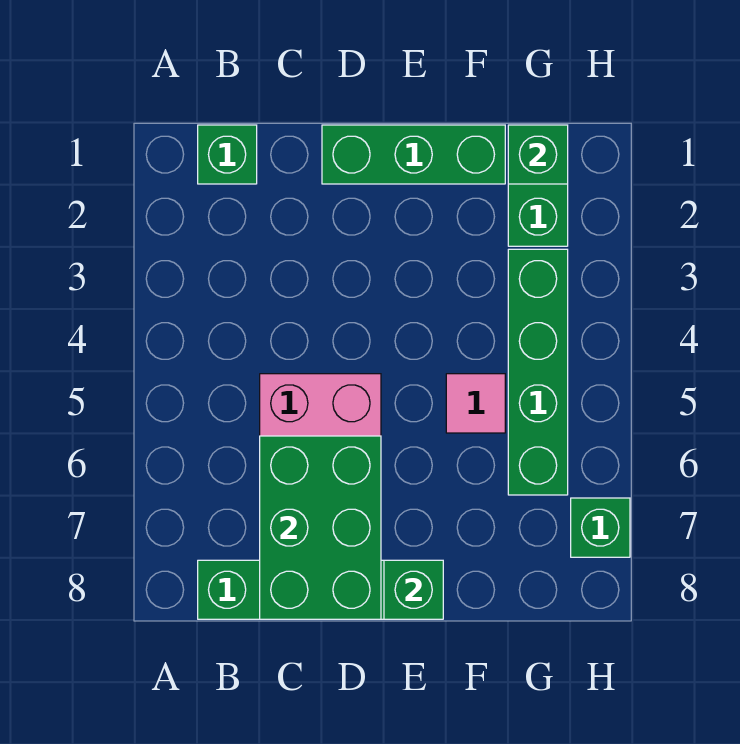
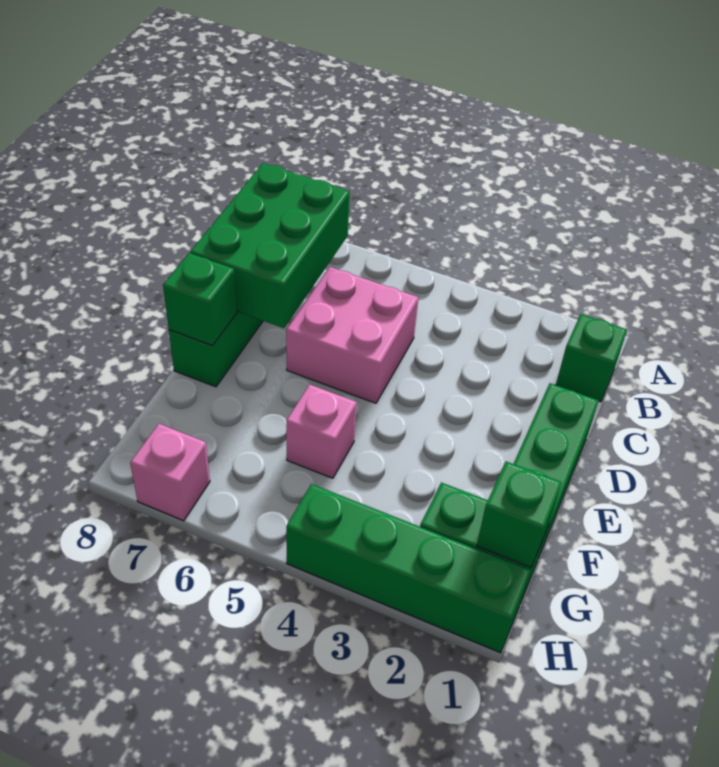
green brick C6:D8 level 2 -> green brick B7:D8 level 2
pink tile F5 level 1 -> pink brick F5 level 1
green brick G3:G6 level 1 -> green brick H1:H4 level 1
green brick H7 level 1 -> pink brick H7 level 1

